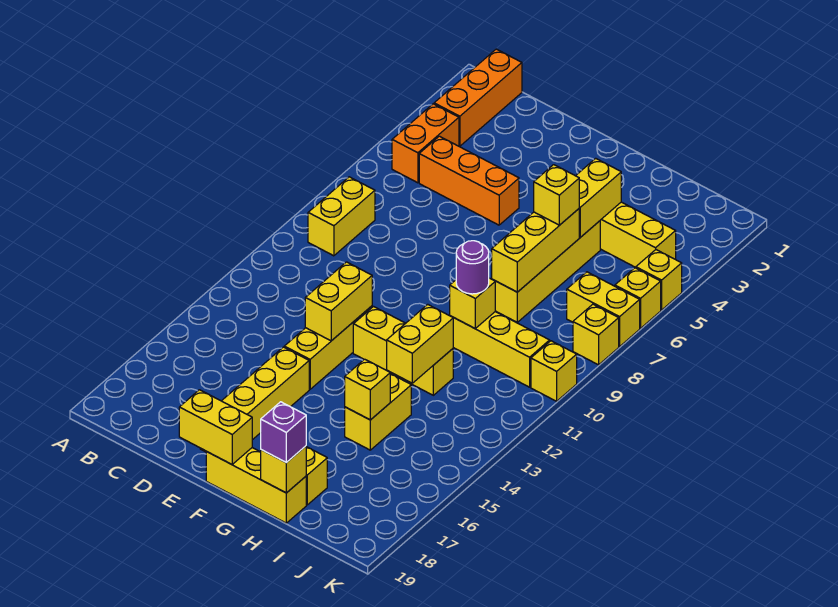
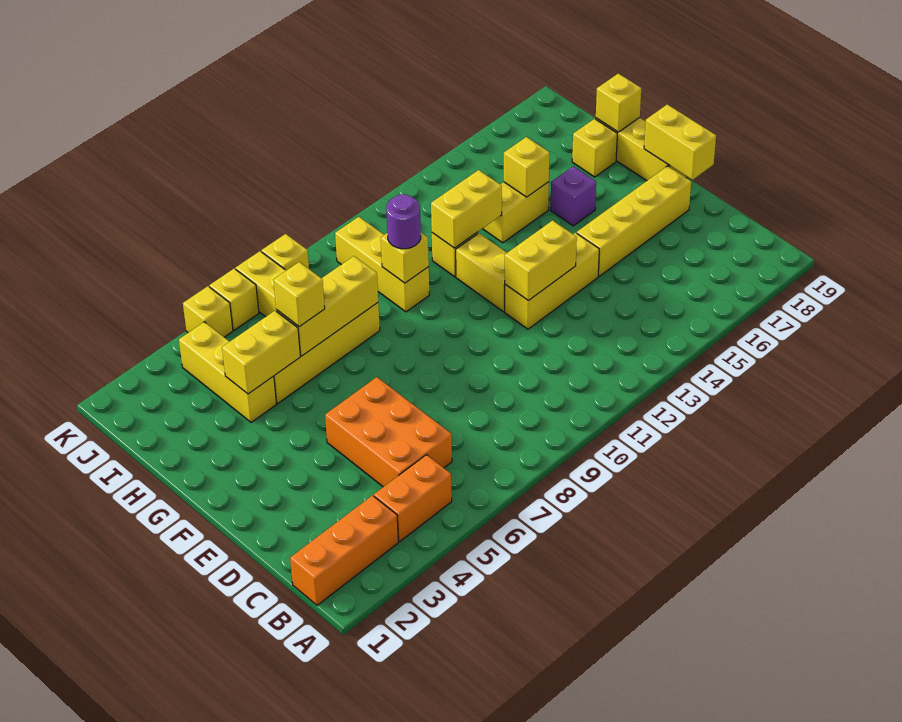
yellow brick B8:B9 level 1 -> none
orange brick C5:E5 level 1 -> orange brick C5:E6 level 1
purple brick H19 level 3 -> purple brick G16 level 1
yellow brick K10 level 1 -> none

